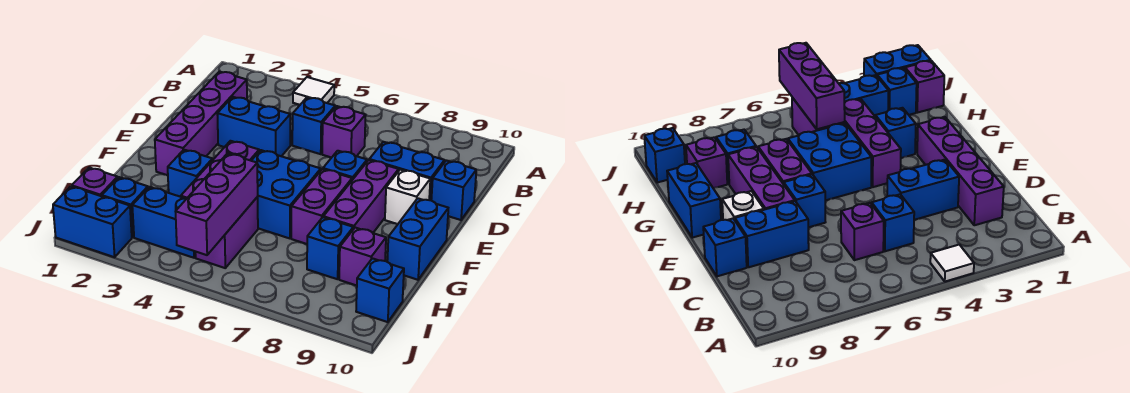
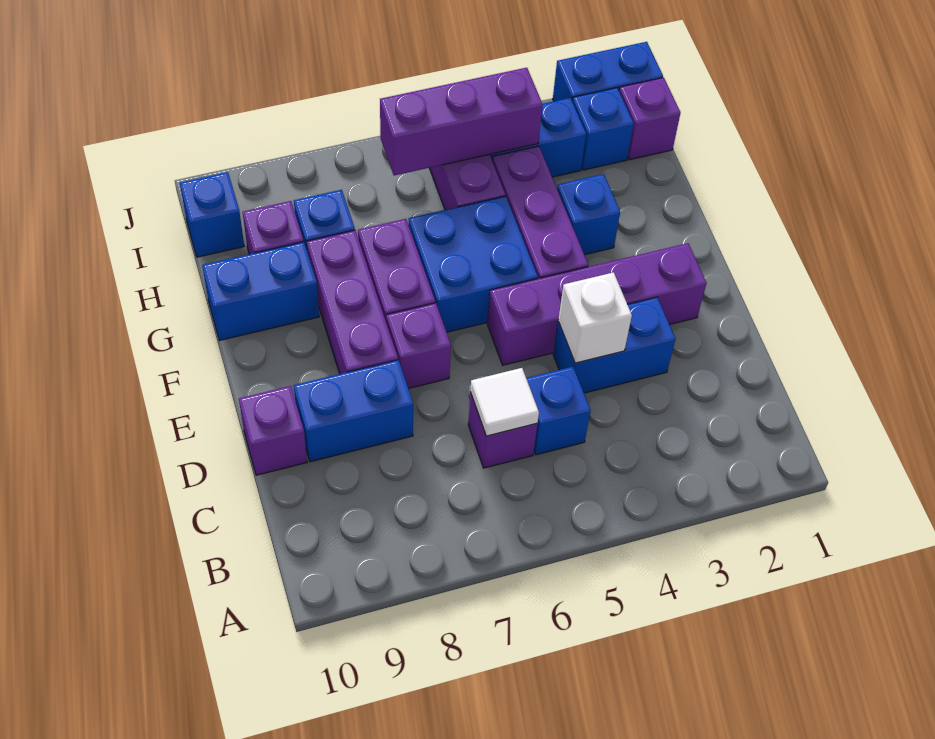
white tile A4 level 1 -> white tile C6 level 2
purple brick C2:F2 level 1 -> purple brick E2:E5 level 1
blue brick D10 level 1 -> purple brick D10 level 1
blue brick E7 level 1 -> purple brick E7 level 1
white brick E9 level 1 -> white brick D4 level 2
blue brick F10:G10 level 1 -> blue brick G9:G10 level 1
purple brick H5:J5 level 2 -> purple brick I4:I6 level 2

